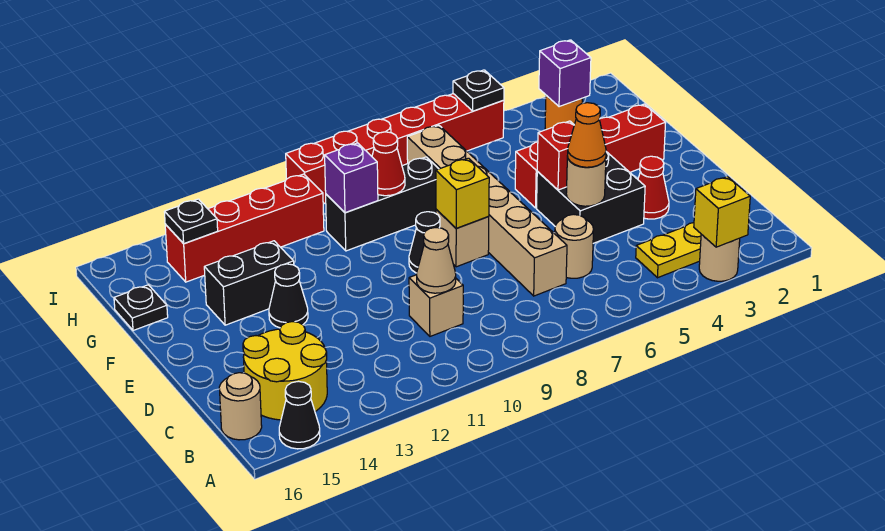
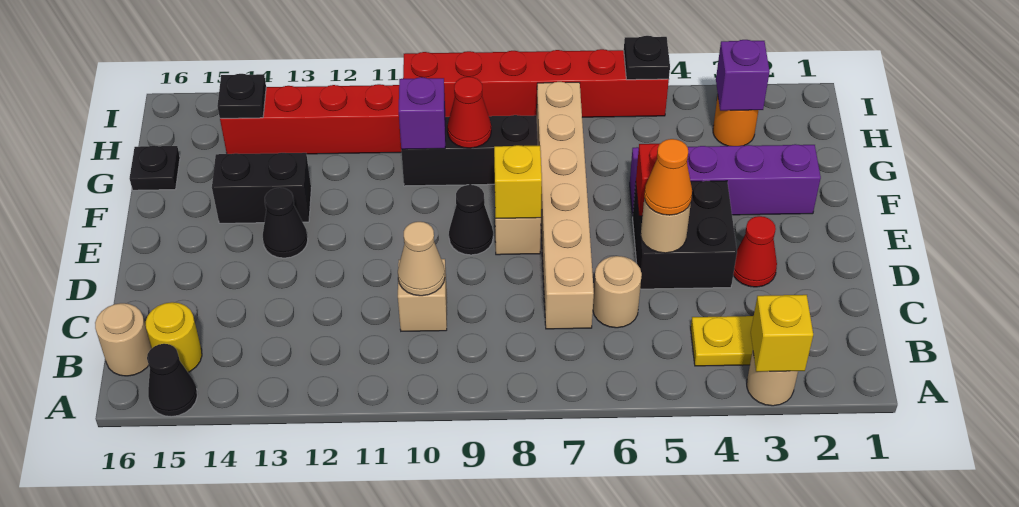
yellow round brick B14:C15 level 1 -> yellow round brick B15 level 1
red brick F2:F5 level 1 -> purple brick F2:F5 level 1

